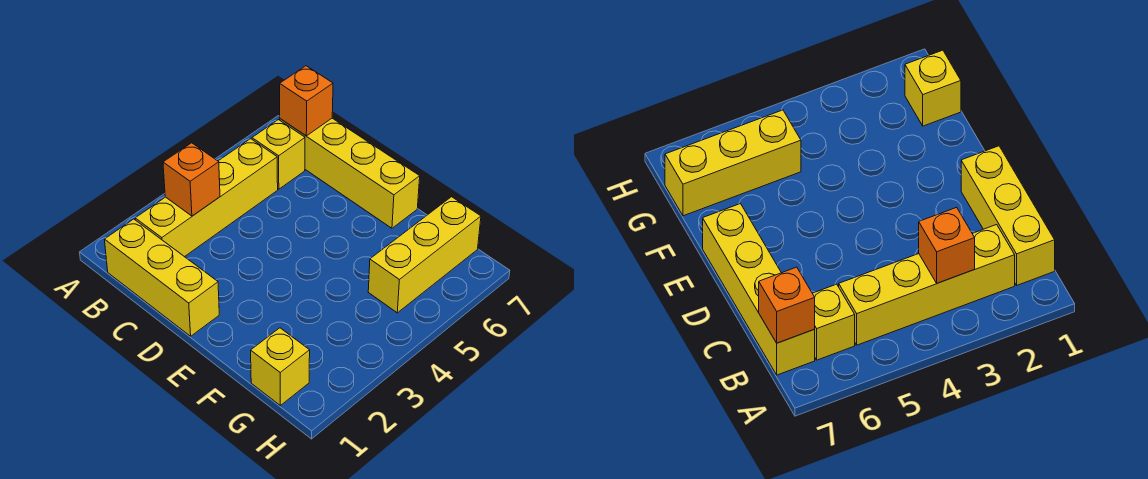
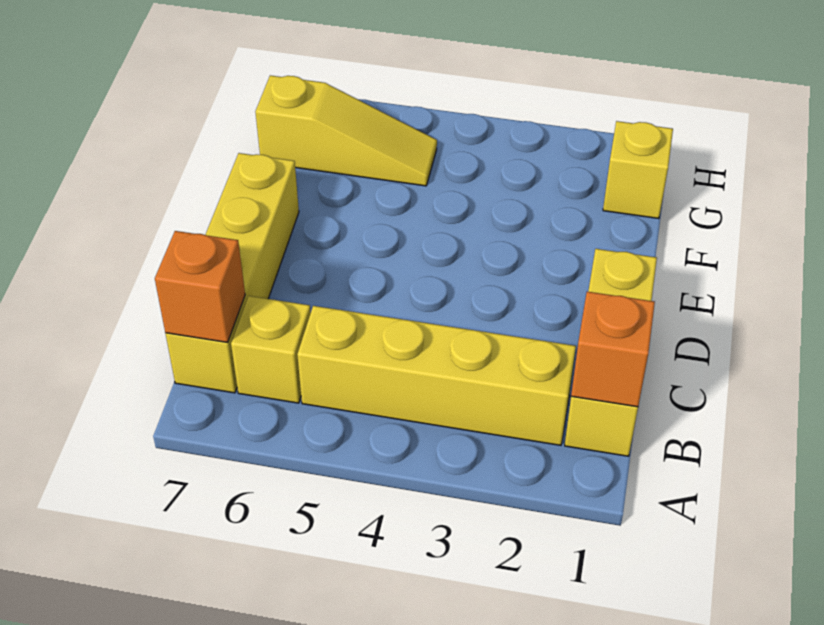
orange brick B3 level 2 -> orange brick B1 level 2
yellow brick G5:G7 level 1 -> yellow slope G5:G7 level 1 top 7

